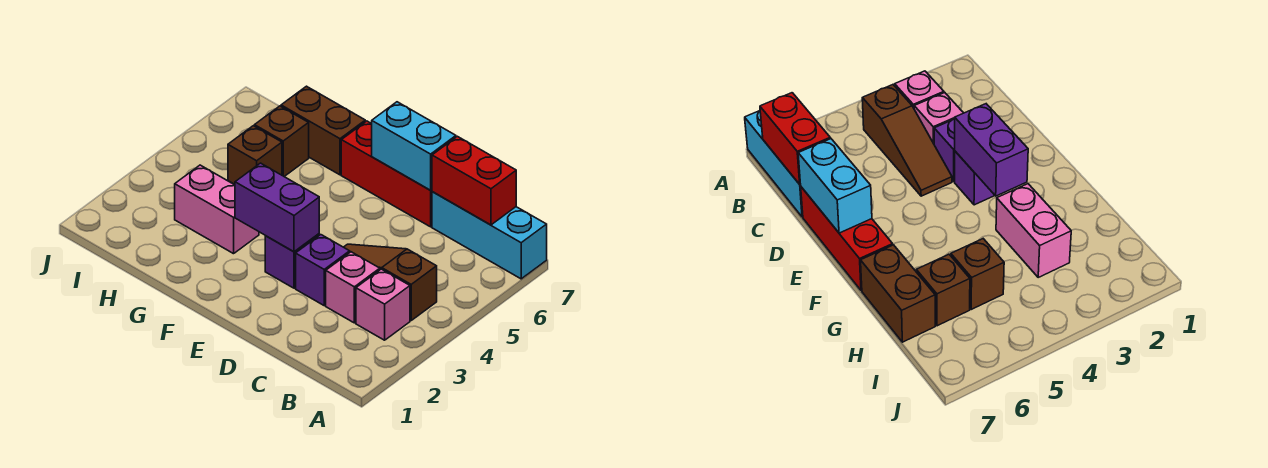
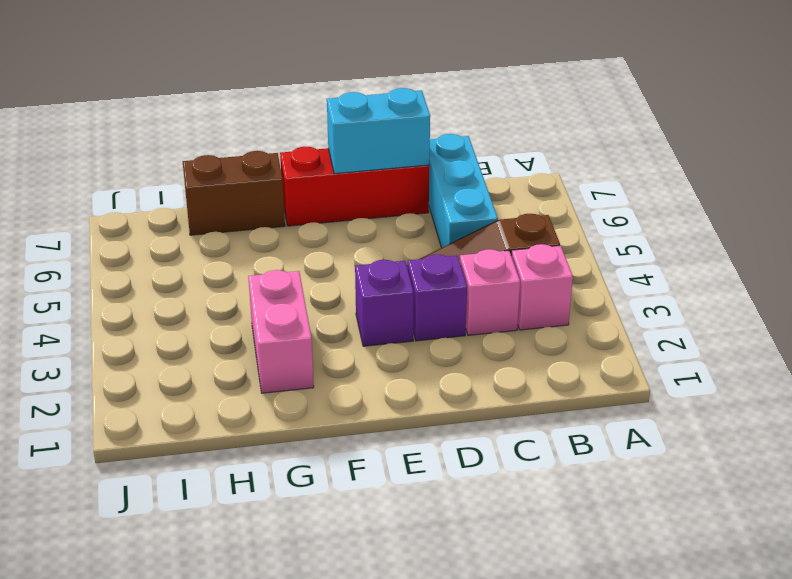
cyan brick A7:C7 level 1 -> cyan brick C5:C7 level 1
red brick B7:C7 level 2 -> none
purple brick E3:F3 level 2 -> none
pink brick G3:H3 level 1 -> pink brick G2:G3 level 1
brown brick H5 level 1 -> none
brown brick H6 level 1 -> none

